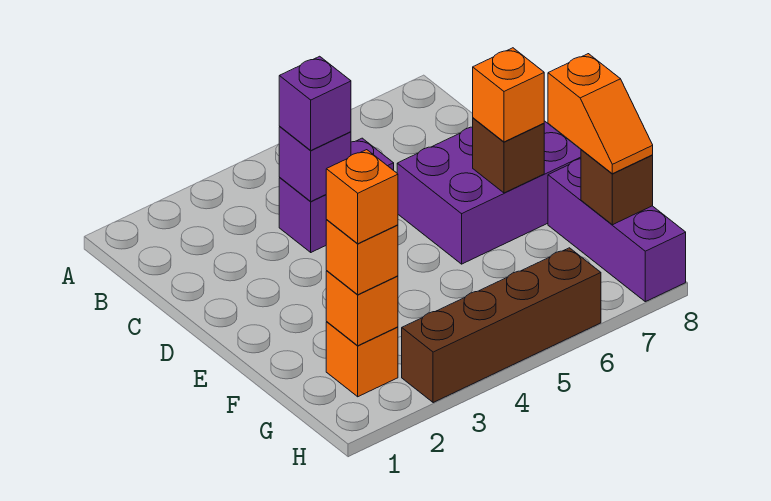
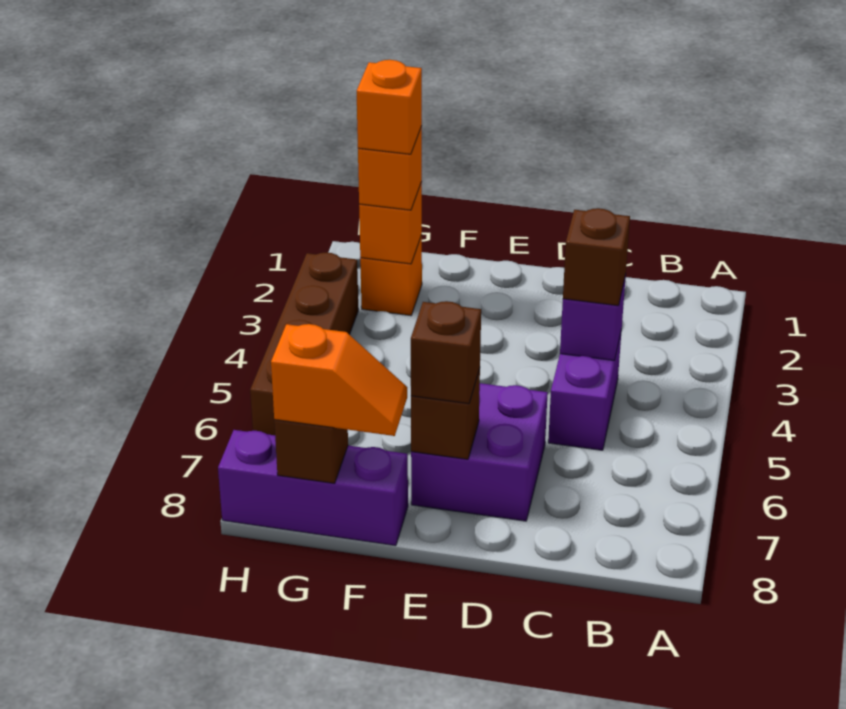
purple brick C4 level 3 -> brown brick C4 level 3
purple brick D6:E8 level 1 -> purple brick D6:E7 level 1
orange brick E7 level 3 -> brown brick E7 level 3
orange slope F8:G8 level 3 top F -> orange slope F8:G8 level 3 top G

